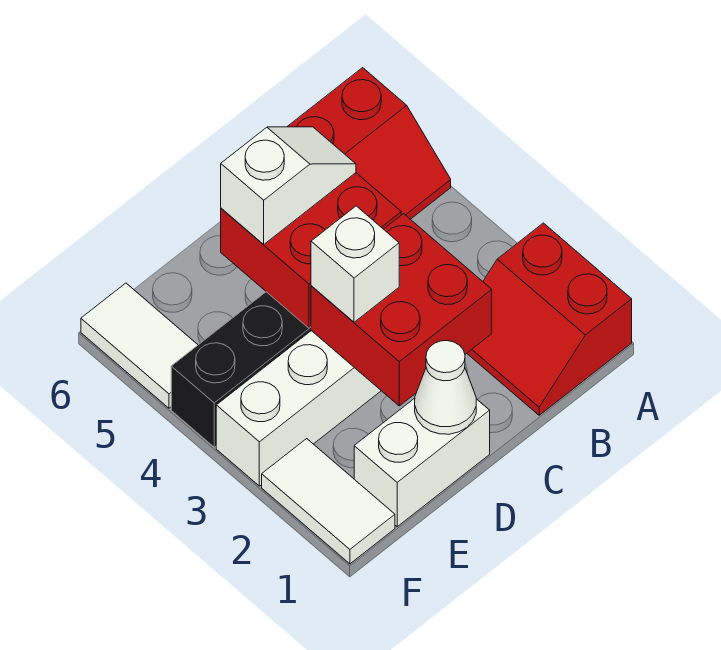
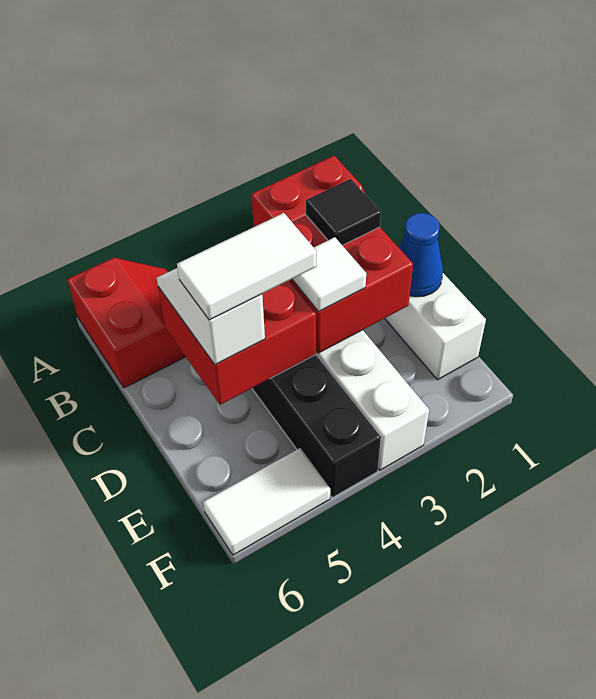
none -> black tile C2 level 3
white cone D1 level 2 -> blue cone D1 level 2
white brick D3 level 3 -> white tile D3 level 3
white tile F1:F2 level 1 -> white tile D4:D5 level 4

